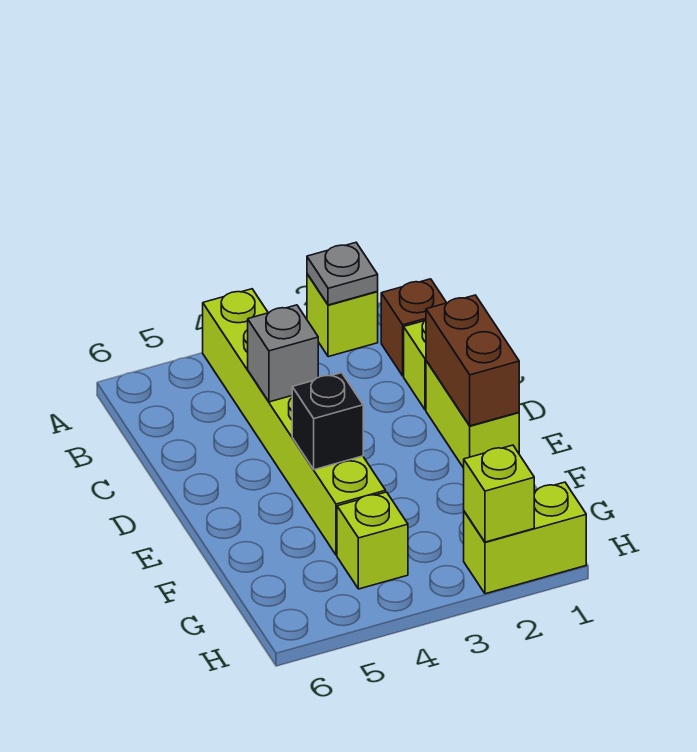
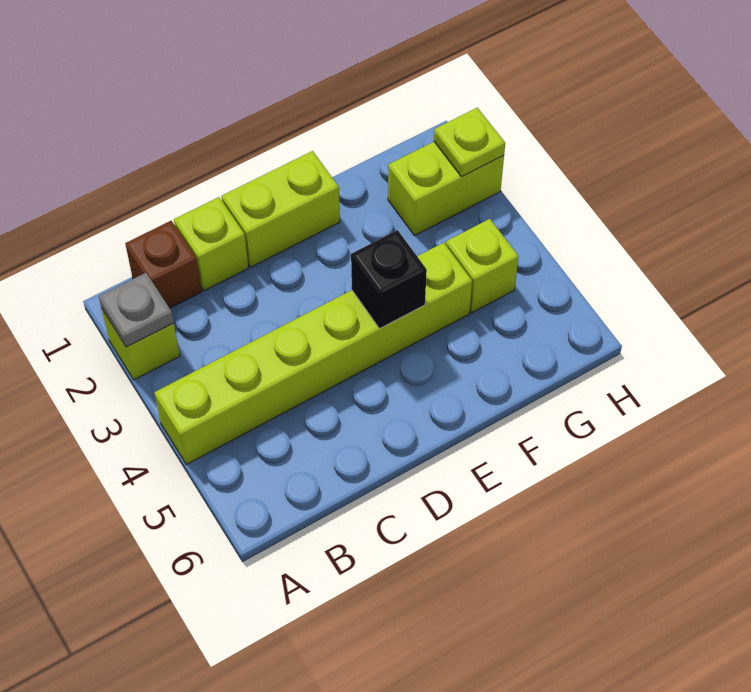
grey brick C4 level 2 -> none
brown brick D1:E1 level 2 -> none
lime brick H1:H2 level 1 -> lime brick G2:H2 level 1
lime brick H2 level 2 -> lime plate H2 level 2

